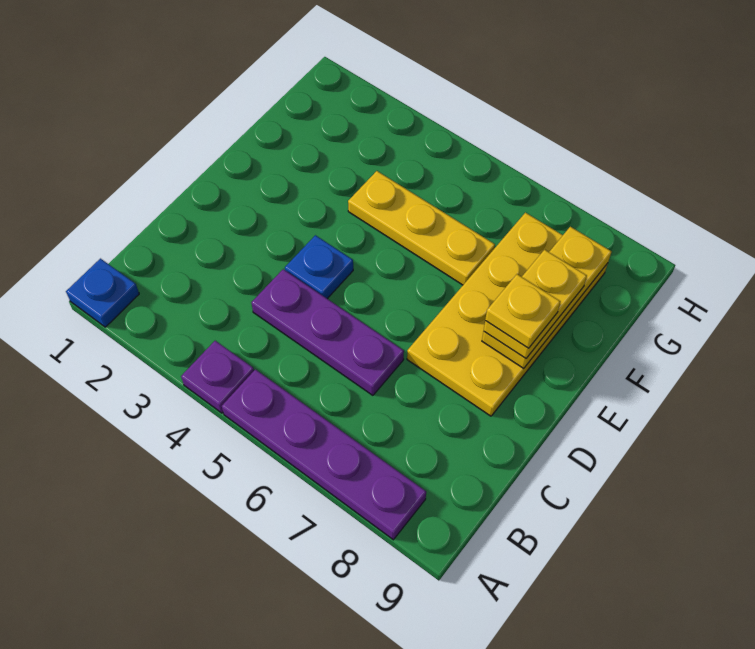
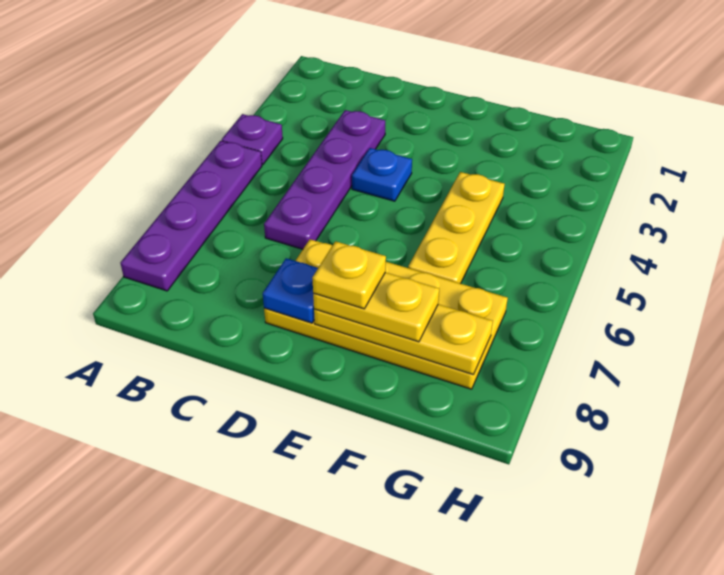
blue plate A1 level 1 -> blue plate D8 level 2
purple plate C4:C6 level 1 -> purple plate C3:C6 level 1

